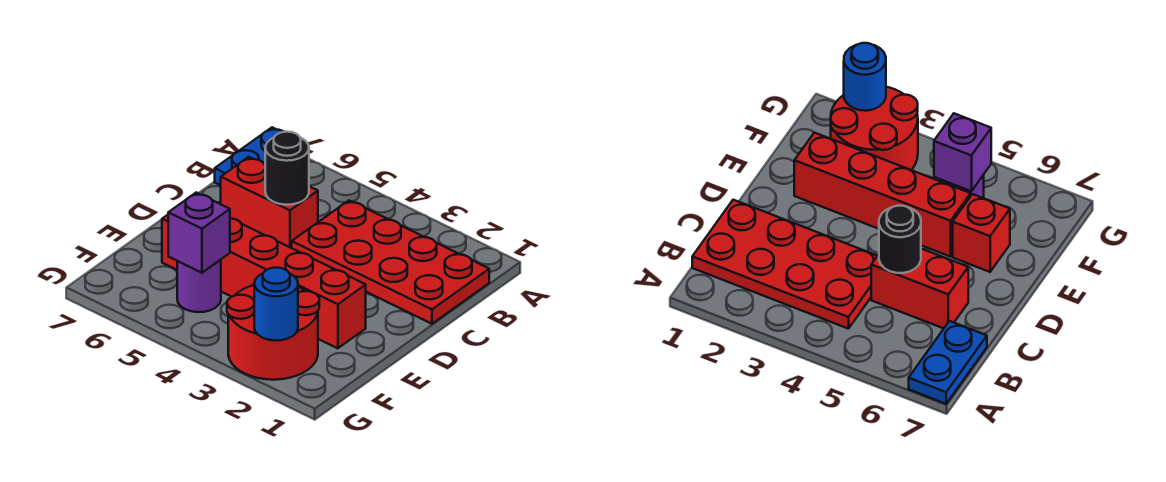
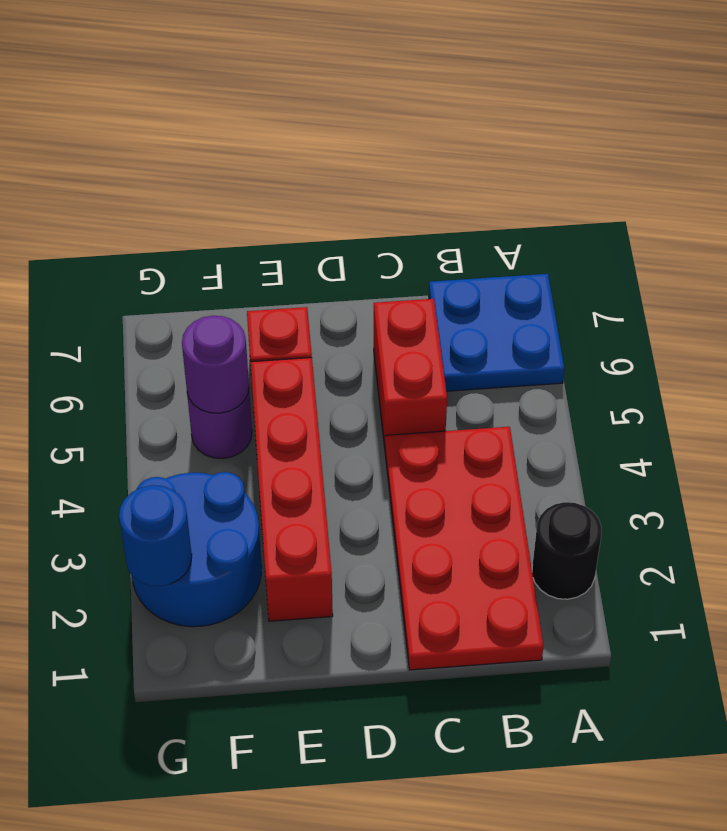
blue plate A7:B7 level 1 -> blue plate A6:B7 level 1
black round brick C5 level 2 -> black round brick A2 level 1
red round brick F2:G3 level 1 -> blue round brick F2:G3 level 1
purple brick F5 level 2 -> purple round brick F5 level 2

